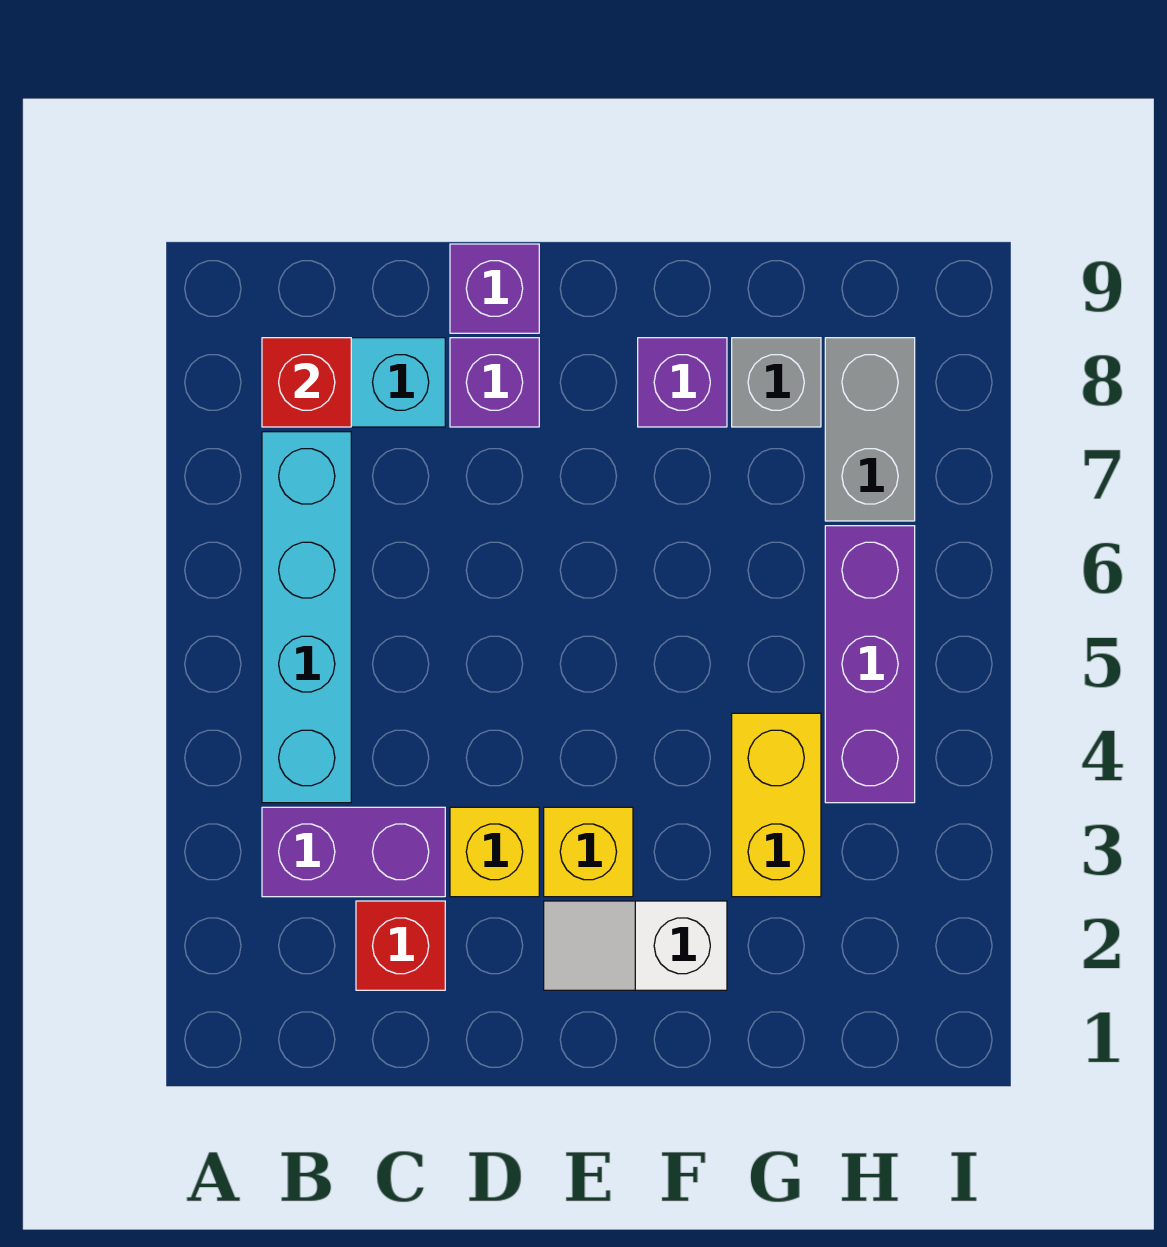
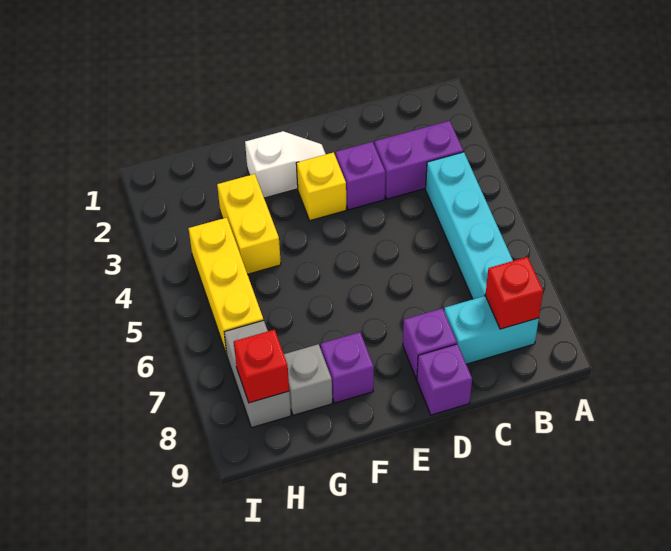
red brick C2 level 1 -> red brick H8 level 2
yellow brick D3 level 1 -> purple brick D3 level 1
purple brick H4:H6 level 1 -> yellow brick H4:H6 level 1

